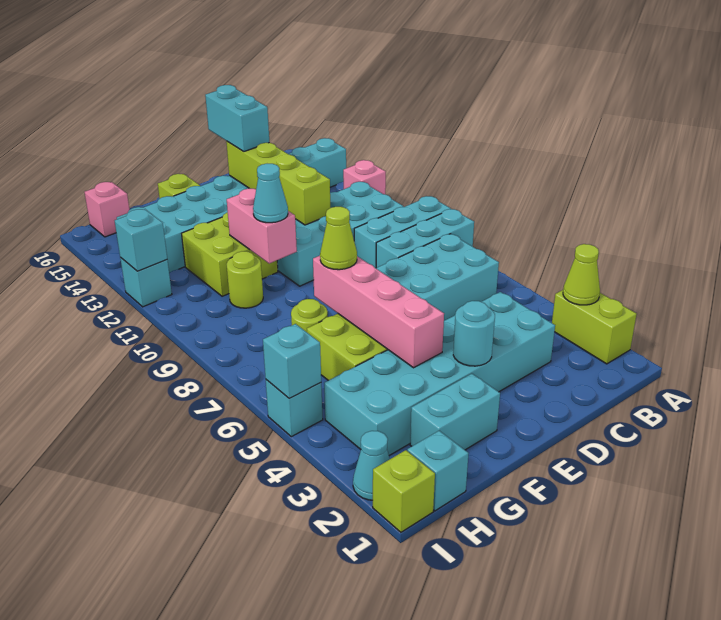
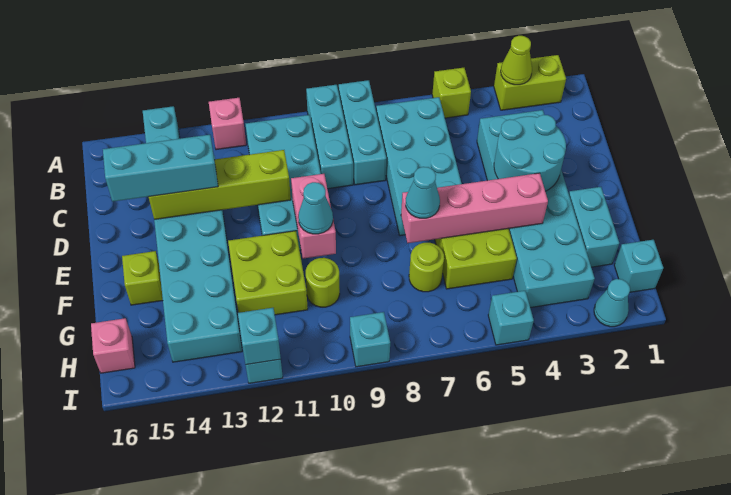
cyan brick D14:D15 level 3 -> cyan brick D13:D15 level 3
cyan round brick E3 level 2 -> cyan round brick D3:E4 level 2
lime cone F7 level 3 -> cyan cone F7 level 3
pink brick F10:F11 level 2 -> pink brick E10:F10 level 2
lime brick I1 level 1 -> lime brick A5 level 1
cyan brick I5 level 2 -> cyan brick I9 level 1

